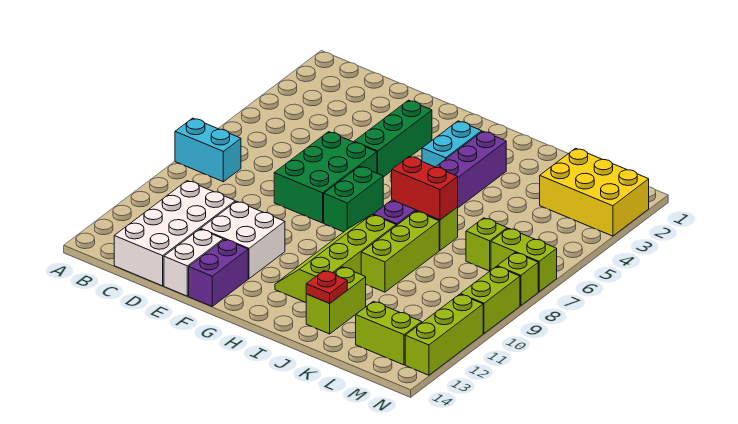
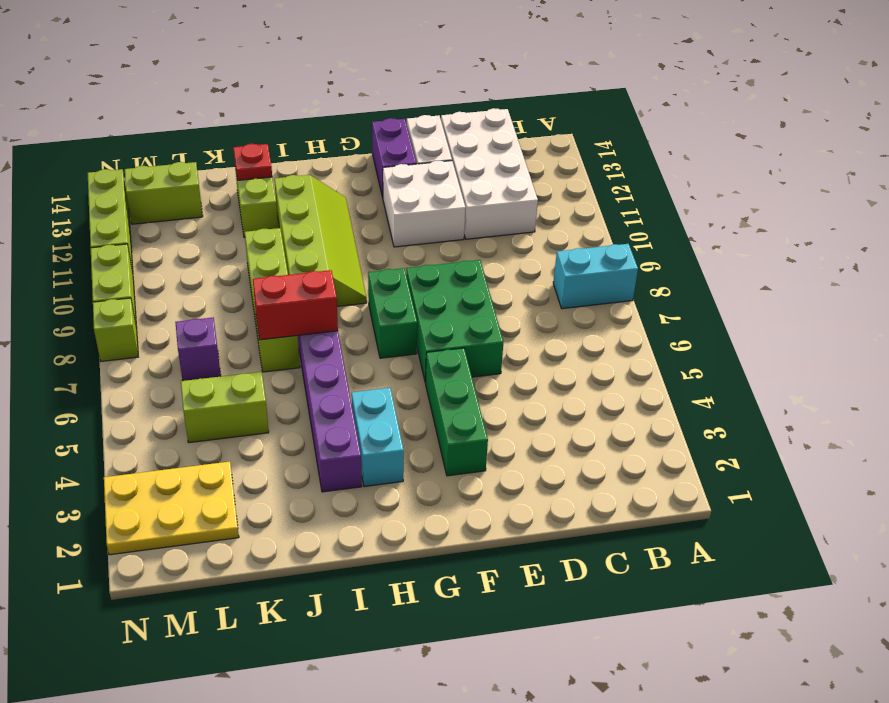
yellow brick L2:N3 level 1 -> yellow plate L2:N3 level 1
lime brick L7 level 1 -> purple brick L7 level 1
lime brick M7:N7 level 1 -> lime brick K5:L5 level 1

